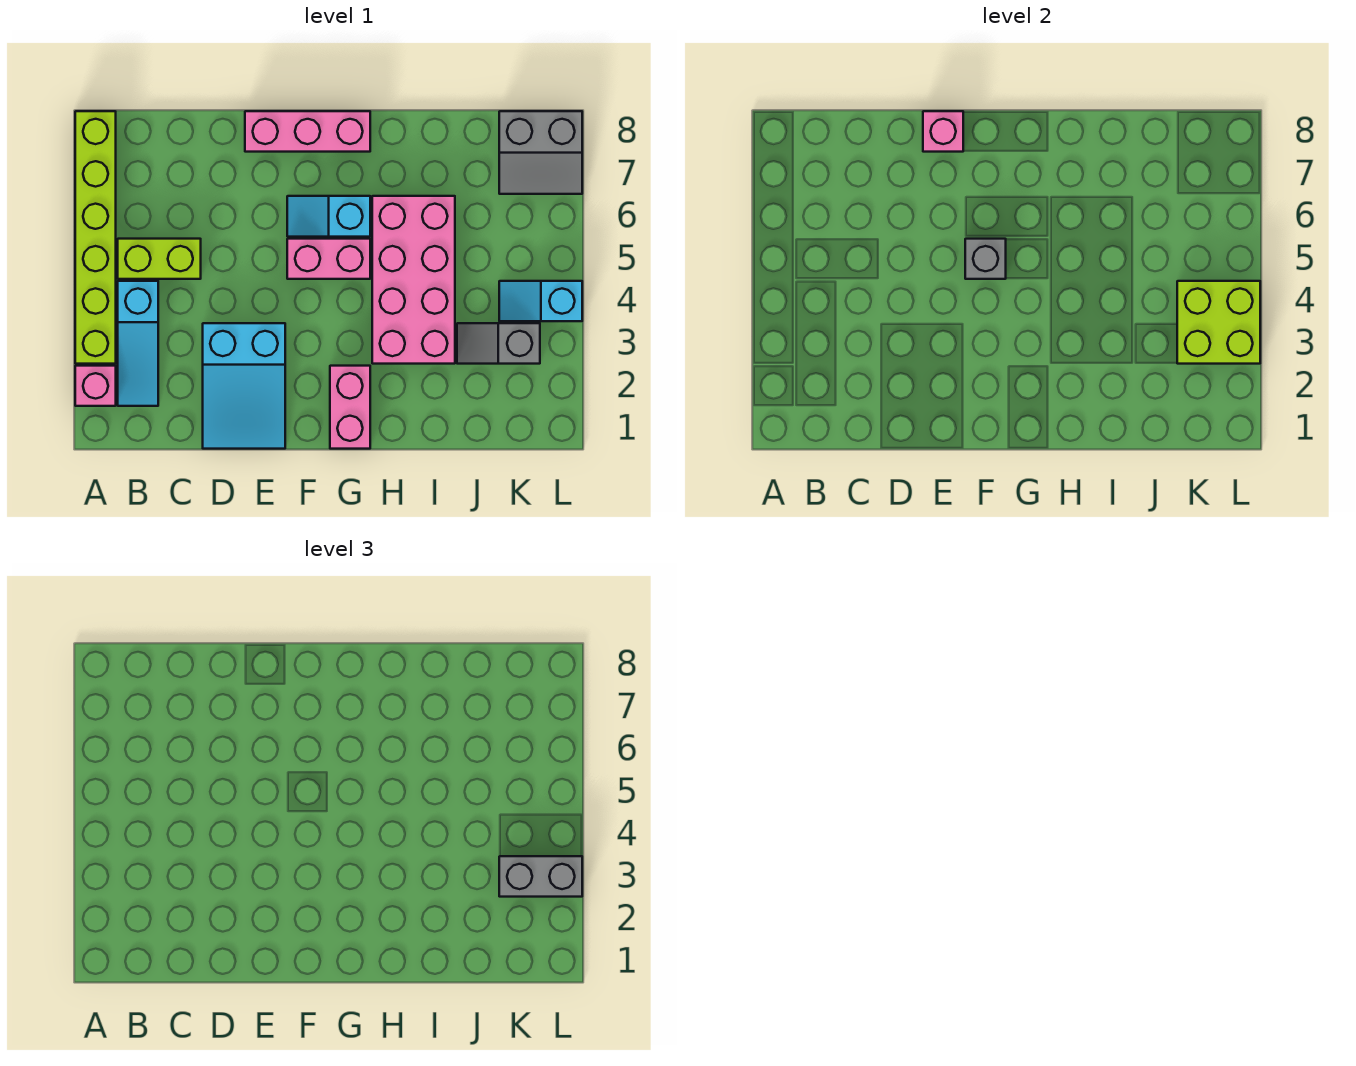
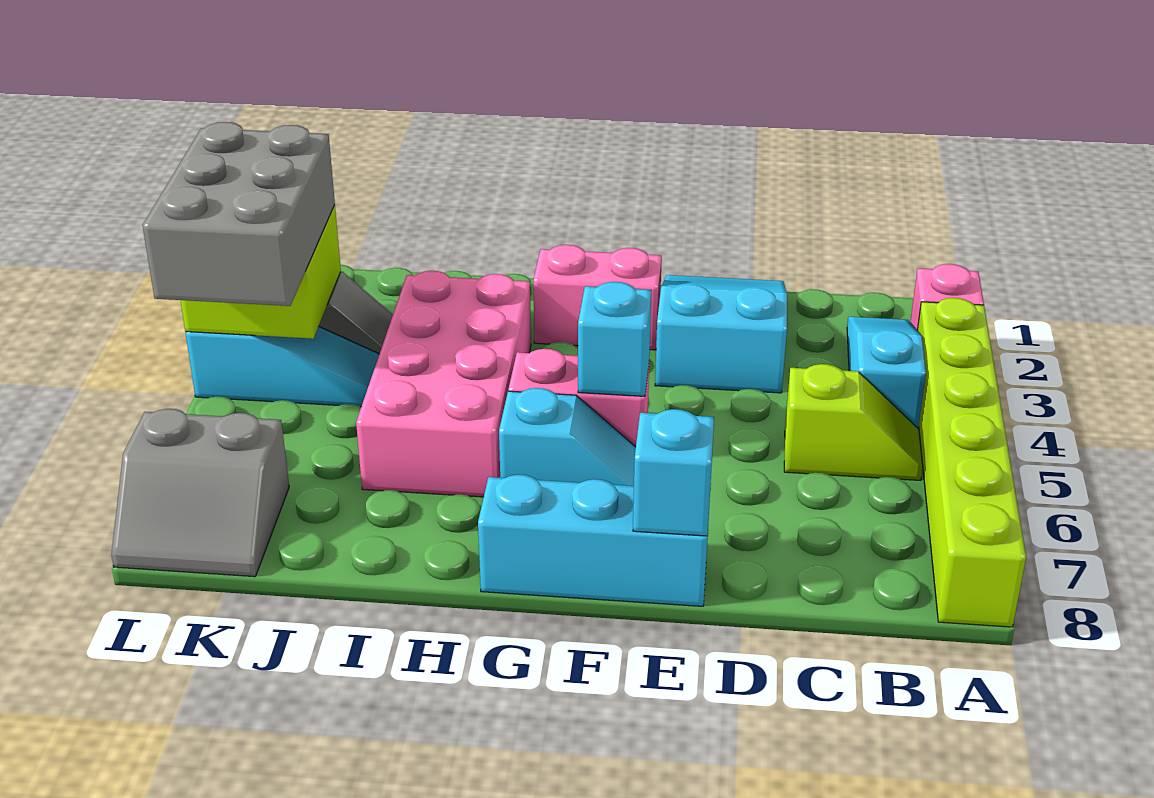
lime brick B5:C5 level 1 -> lime slope B5:C5 level 1 top C
pink brick E8:G8 level 1 -> cyan brick E8:G8 level 1
pink brick E8 level 2 -> cyan brick E8 level 2
grey brick F5 level 2 -> cyan brick F5 level 2
pink brick G1:G2 level 1 -> pink brick F2:G2 level 1
grey brick K3:L3 level 3 -> grey brick K3:L5 level 3
cyan slope K4:L4 level 1 top L -> cyan slope J4:L4 level 1 top L
grey slope K7:L8 level 1 top 8 -> grey slope K7:L8 level 1 top 7

